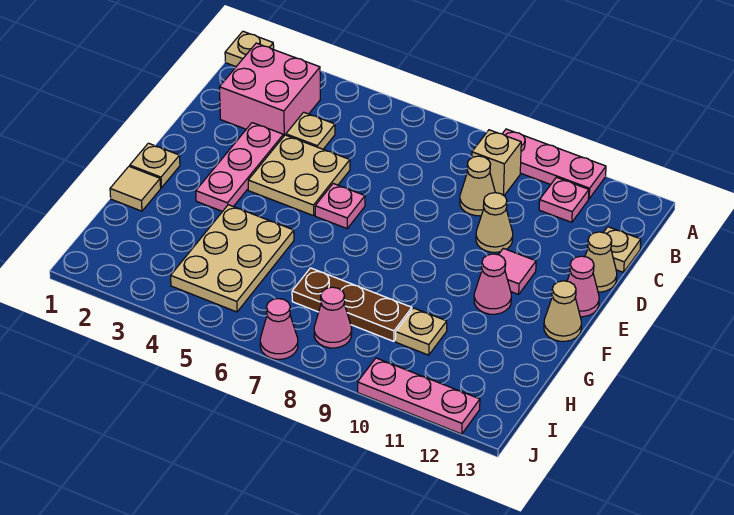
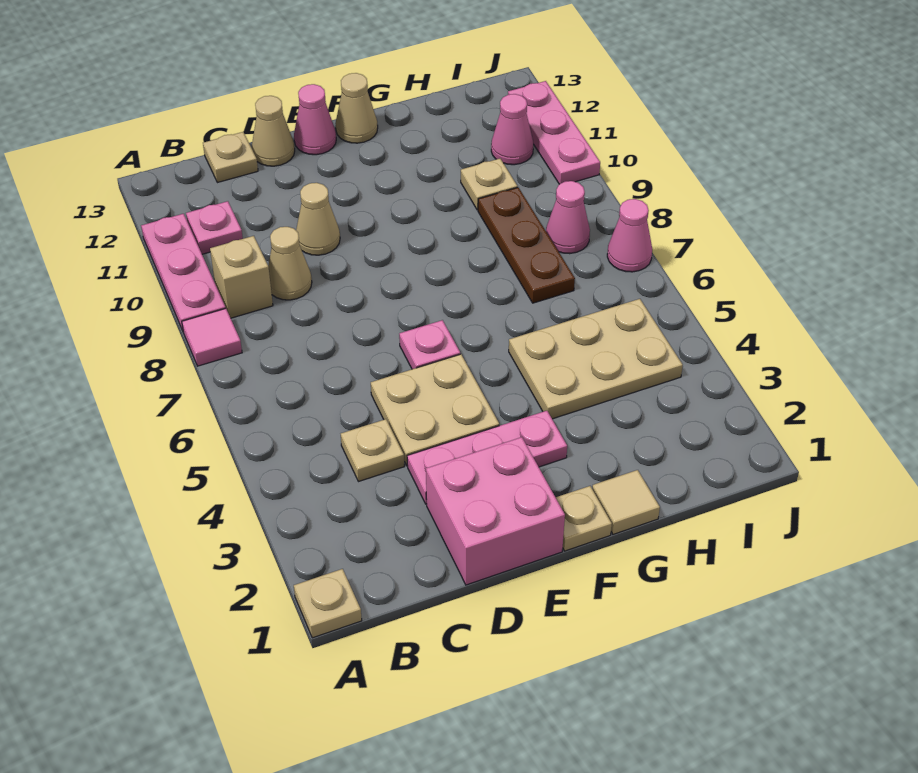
pink brick B2:C3 level 1 -> pink brick D1:E2 level 1
pink tile E11 level 1 -> pink tile A8 level 1
pink cone F11 level 1 -> pink cone I11 level 1

